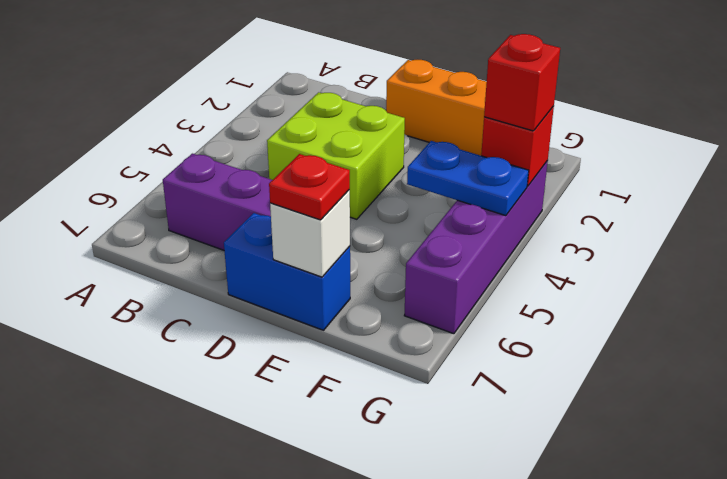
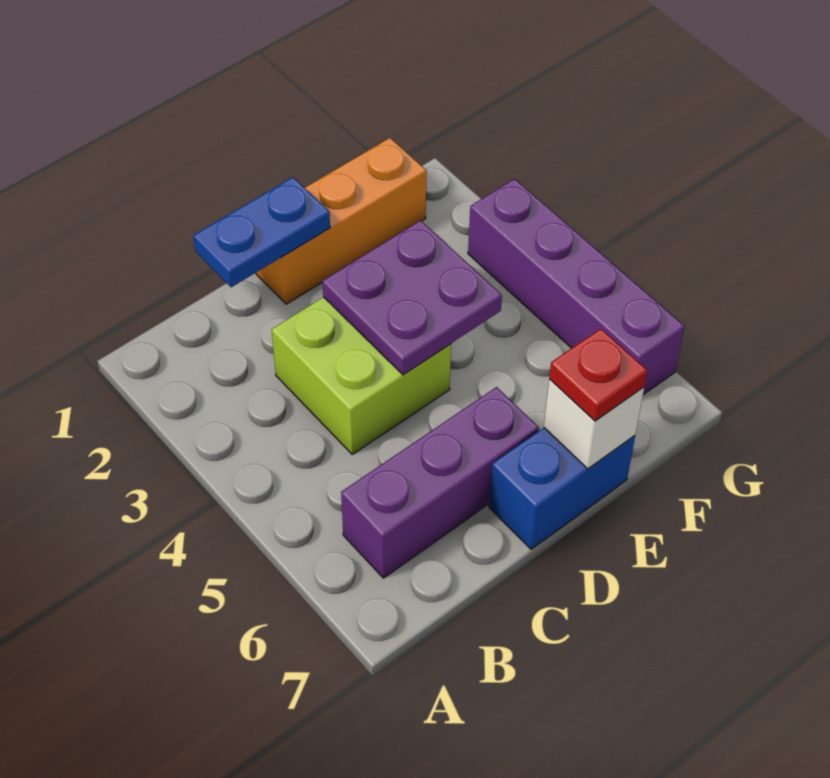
none -> purple plate D3:E4 level 2
blue plate F4:G4 level 2 -> blue plate C1:D1 level 2
red brick G3 level 2 -> none
red brick G3 level 3 -> none

